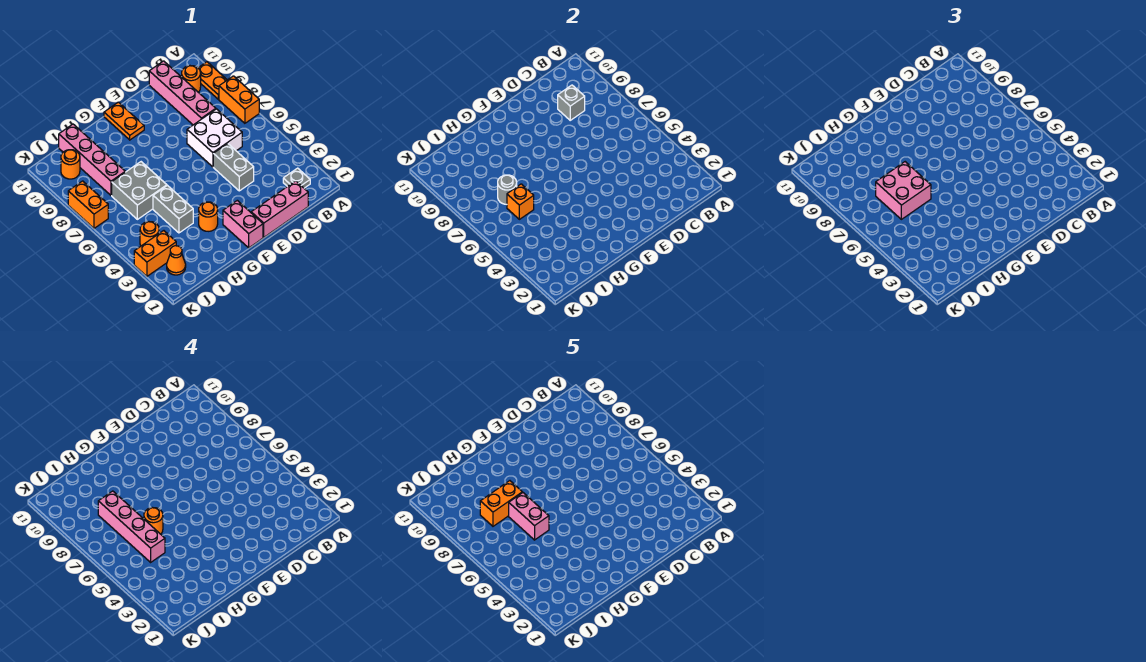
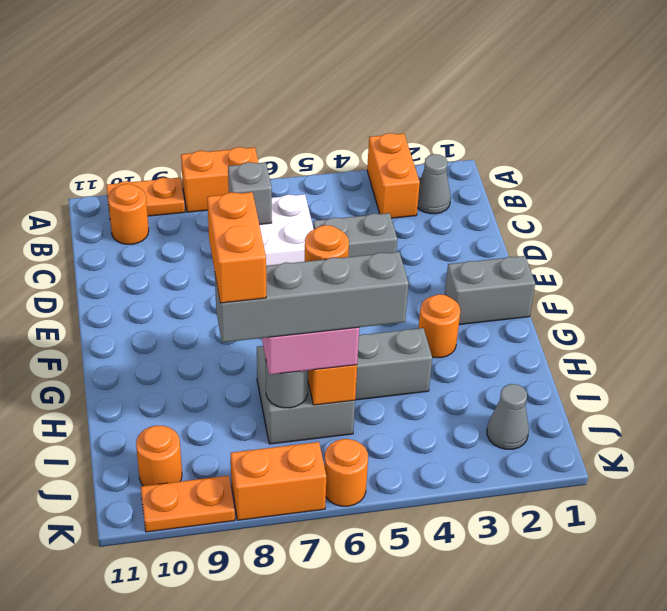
grey plate B2 level 1 -> grey cone B2 level 1
pink brick C1:E1 level 1 -> none
pink brick C8:C11 level 1 -> none
grey brick C9 level 2 -> grey brick C7 level 2
pink brick F1:F2 level 1 -> grey brick F1:F2 level 1
orange plate F10:F11 level 1 -> orange plate K9:K10 level 1
pink brick H6:H7 level 5 -> none
pink brick I5:I8 level 4 -> grey brick I5:I8 level 4
pink brick I8:I11 level 1 -> none
orange cone J2 level 1 -> grey cone J2 level 1
orange brick J3:K3 level 1 -> orange brick A3:B3 level 1
orange round brick J4 level 1 -> orange round brick K6 level 1

